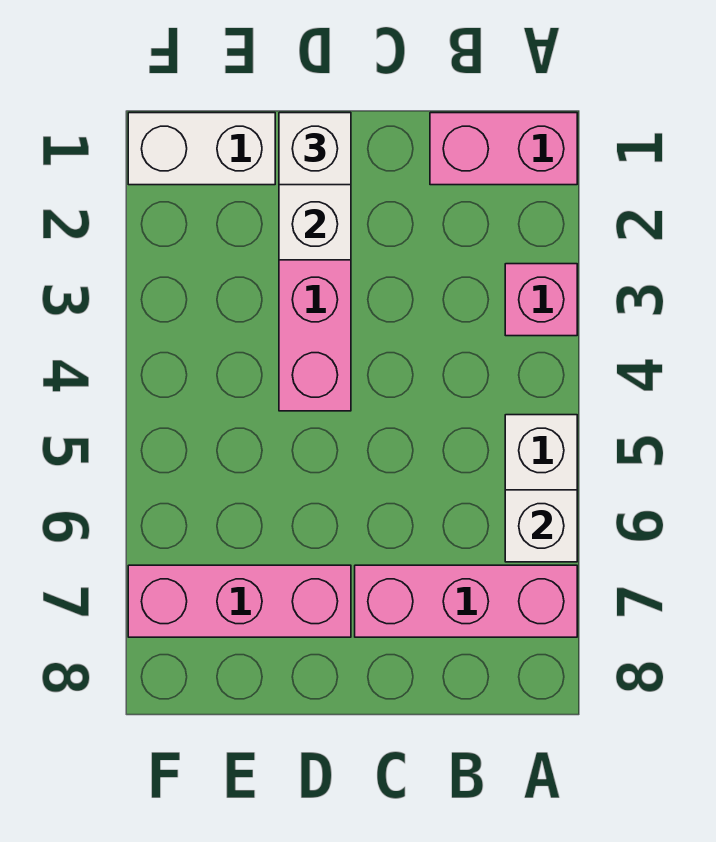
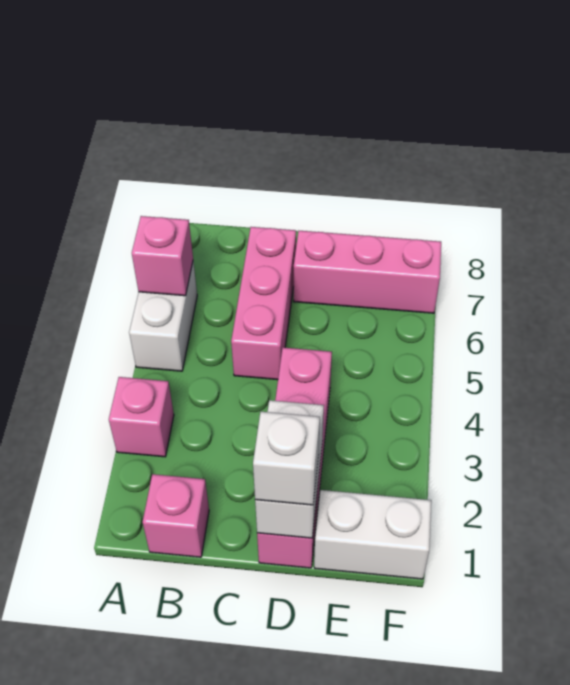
pink brick A1:B1 level 1 -> pink brick B1 level 1
white brick A6 level 2 -> pink brick A6 level 2
pink brick A7:C7 level 1 -> pink brick C5:C7 level 1

